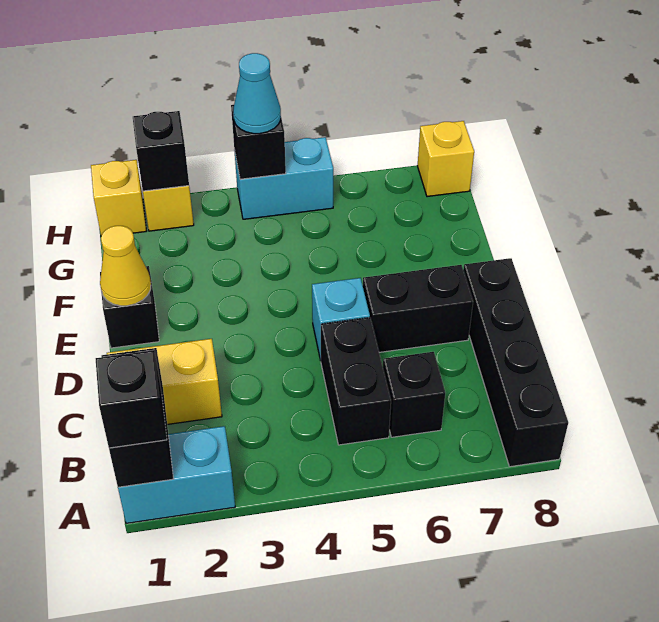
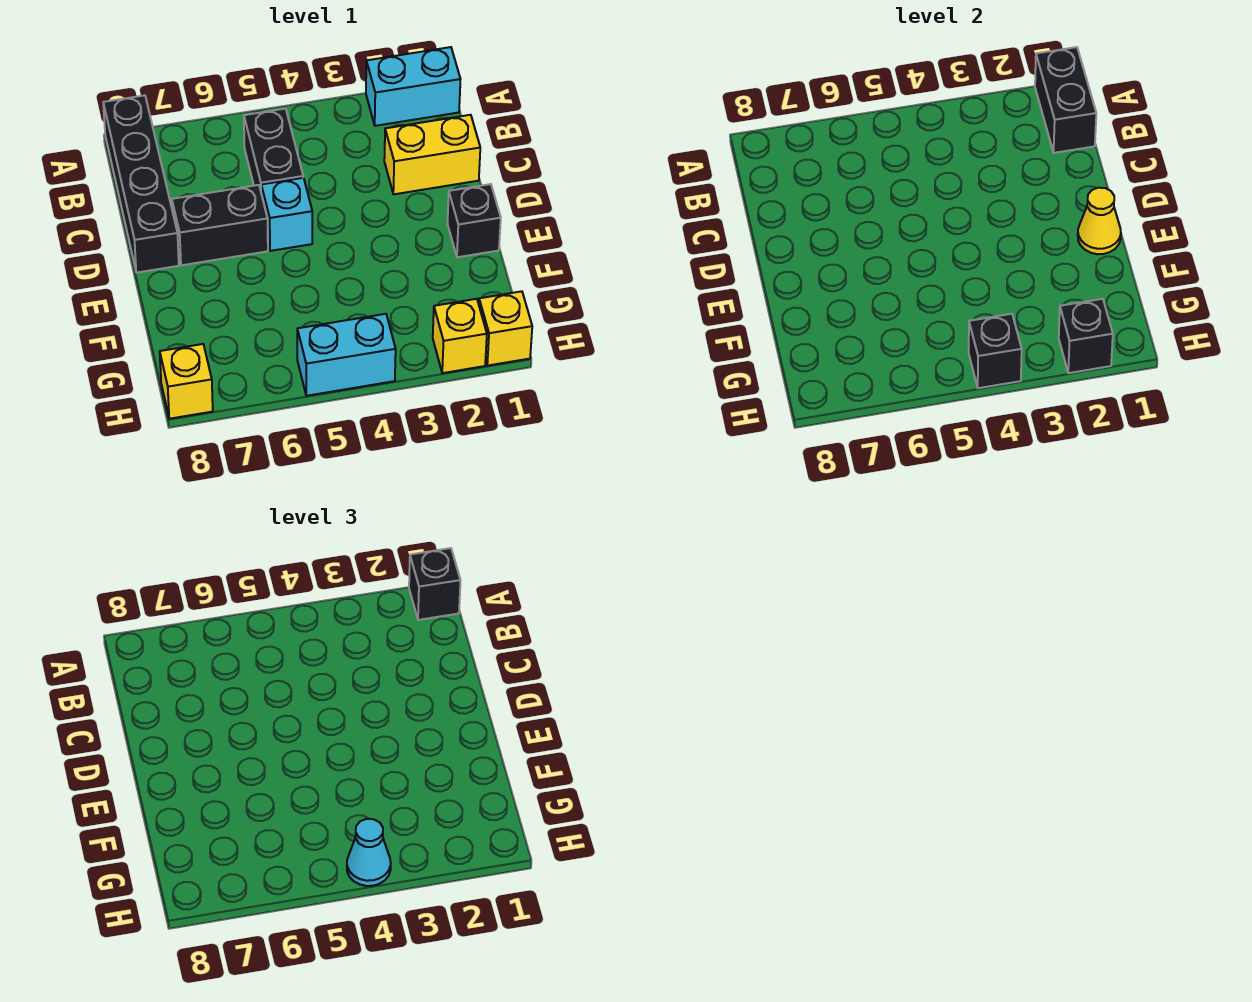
black brick B6 level 1 -> none

